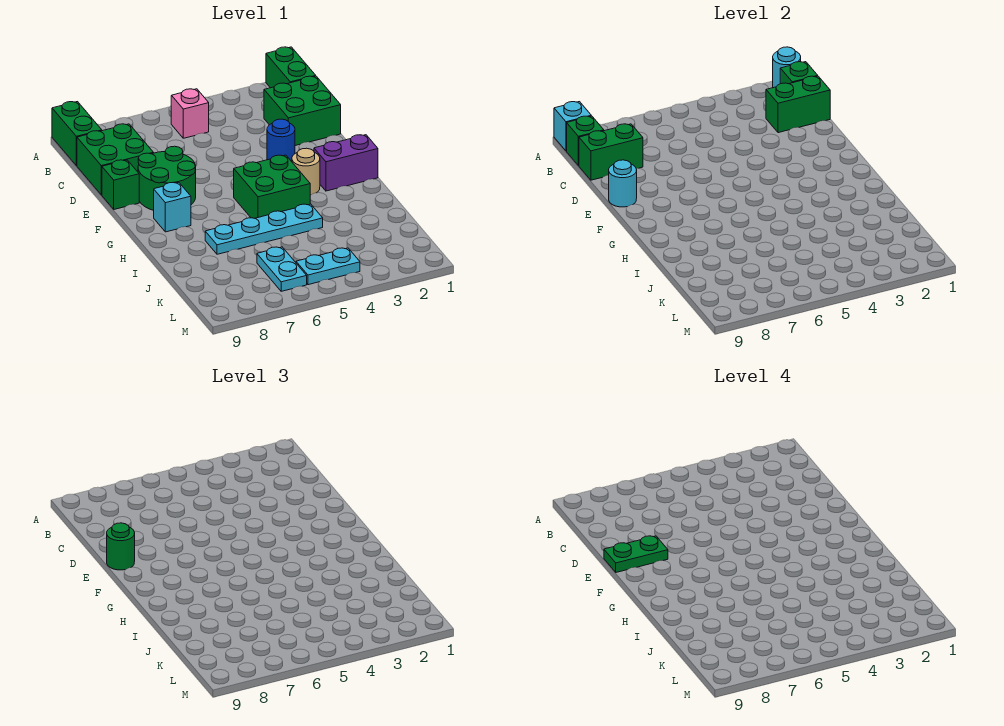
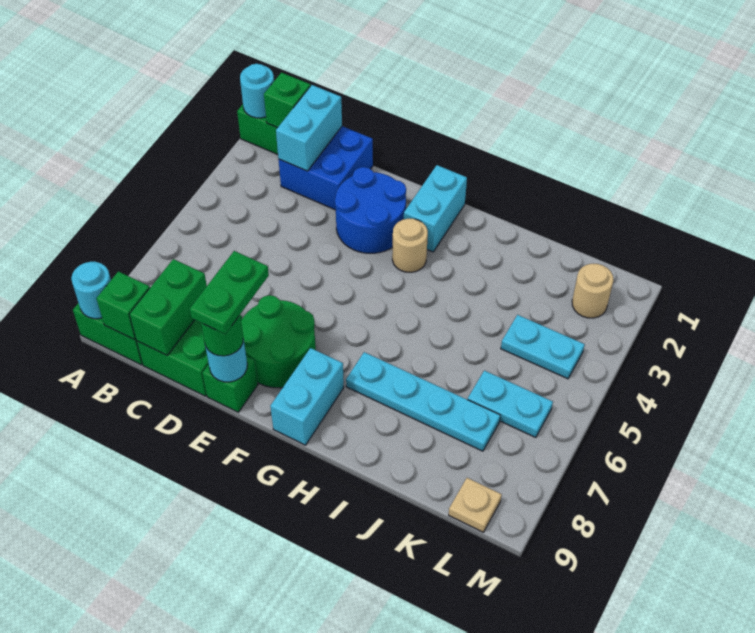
cyan brick A9 level 2 -> cyan round brick A9 level 2
pink brick B5 level 1 -> none
green brick C1:D2 level 1 -> blue brick C1:D2 level 1
green brick C1:C2 level 2 -> cyan brick C1:C2 level 2
blue round brick E3 level 1 -> blue round brick E2:F3 level 1
purple brick G1:G2 level 1 -> cyan brick G1:G2 level 1
green brick G4:H5 level 1 -> none
cyan brick G8 level 1 -> cyan brick G8:G9 level 1
cyan plate I4:I7 level 1 -> cyan plate H7:K7 level 1
none -> tan round brick L2 level 1
cyan plate L4:L5 level 1 -> cyan plate K4:L4 level 1
none -> tan plate L9 level 1

